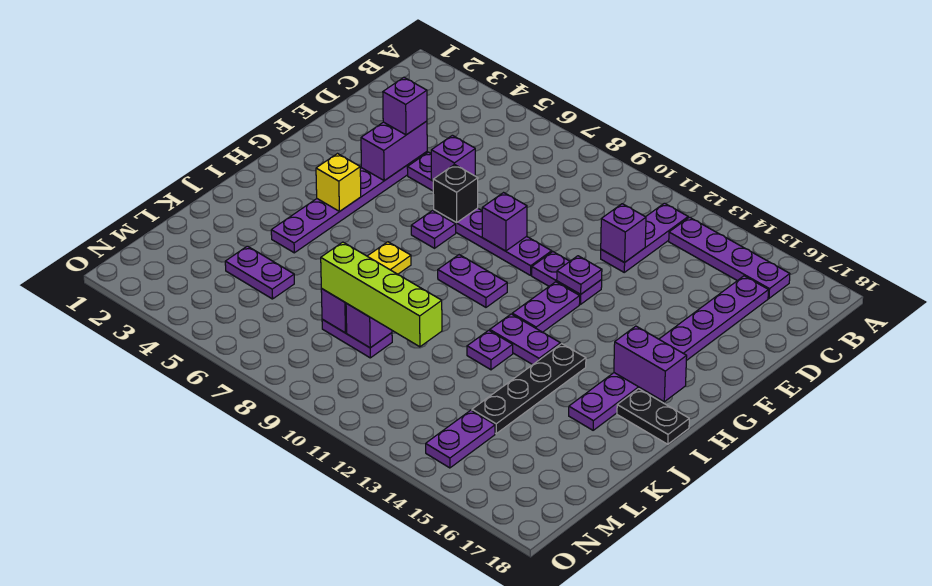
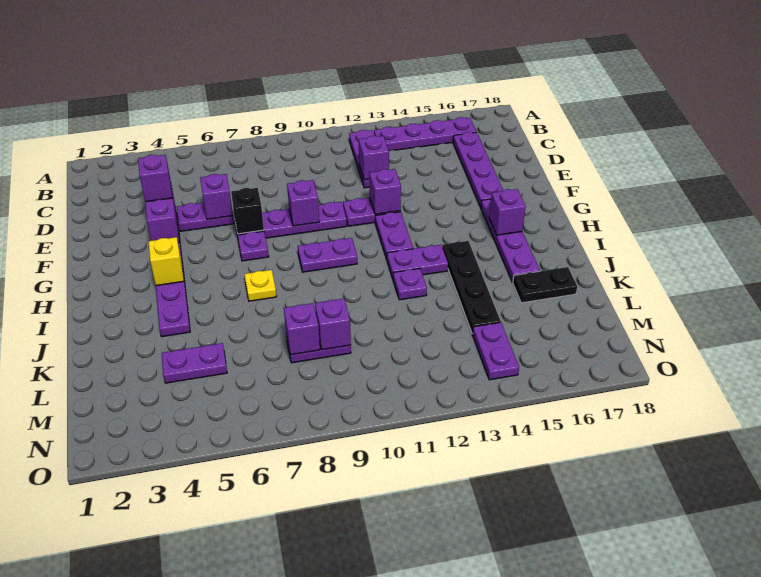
purple plate F12 level 2 -> purple brick F12 level 2
purple brick H16:H17 level 2 -> purple brick H16 level 2
black plate I17:I18 level 1 -> black plate K16:K17 level 1
lime brick L8:L11 level 3 -> none

